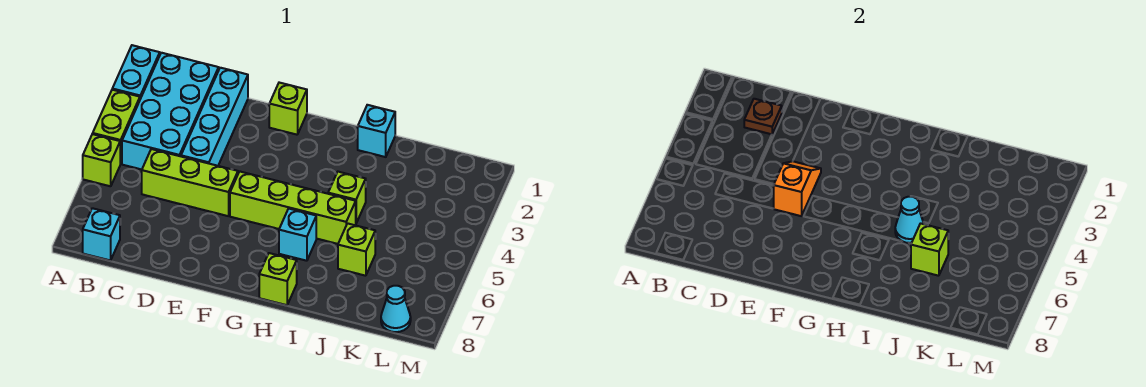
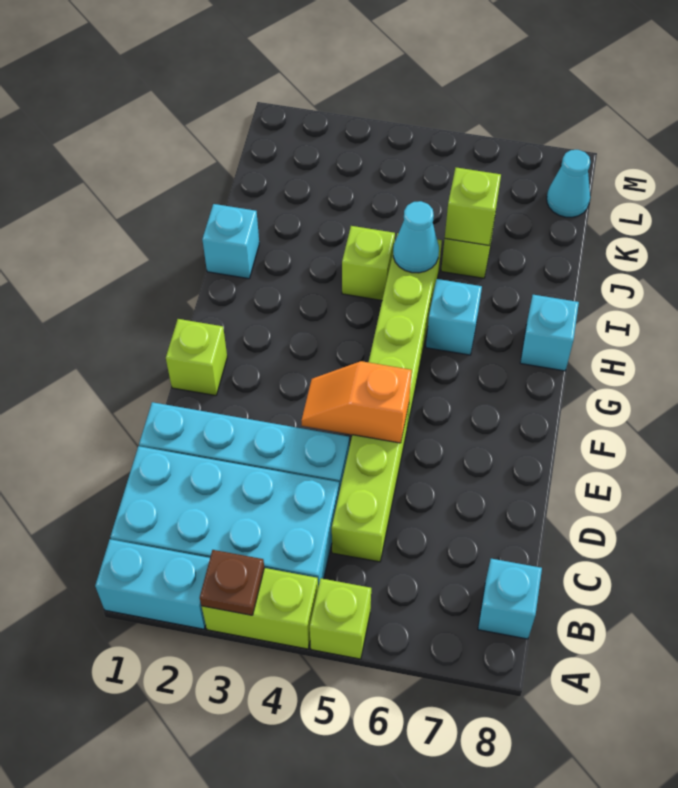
brown plate C2 level 2 -> brown plate A3 level 2
lime brick H8 level 1 -> cyan brick H8 level 1

